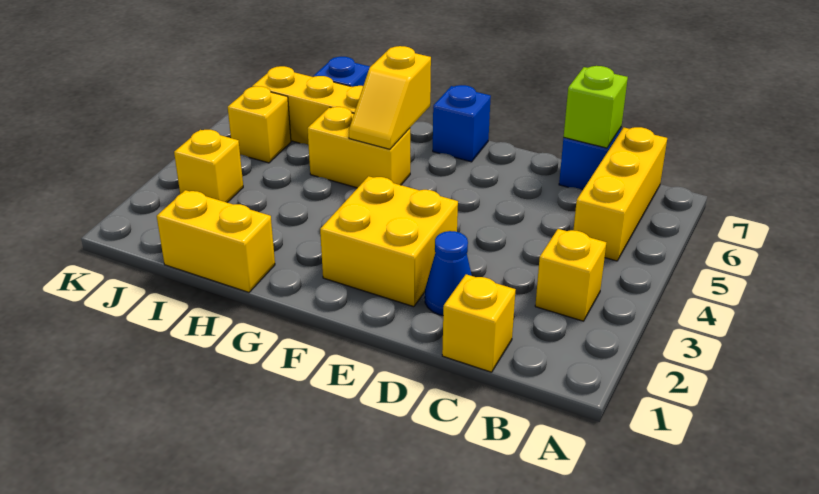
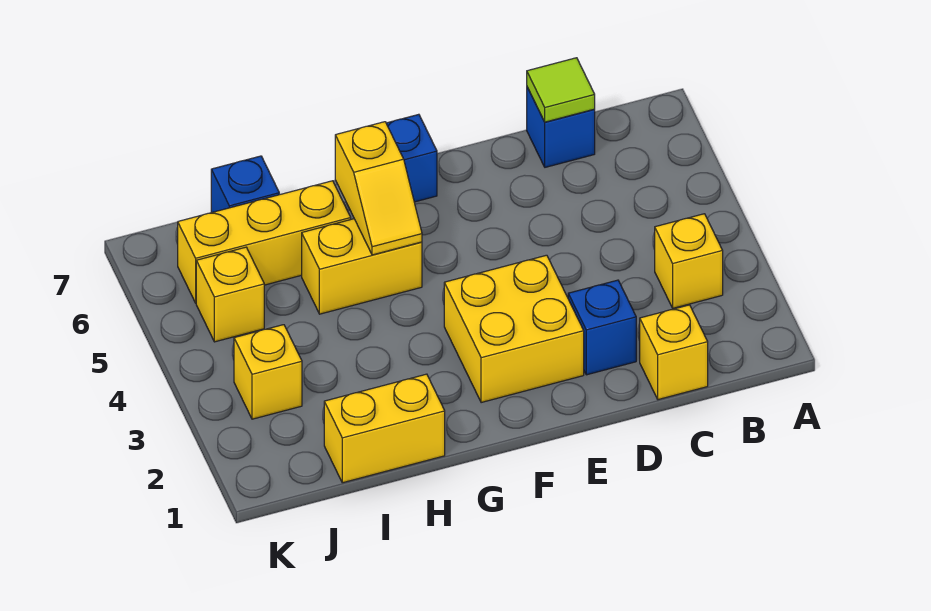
yellow brick B5:B7 level 1 -> none
lime brick C7 level 2 -> lime tile C7 level 2
blue cone D2 level 1 -> blue brick D2 level 1

